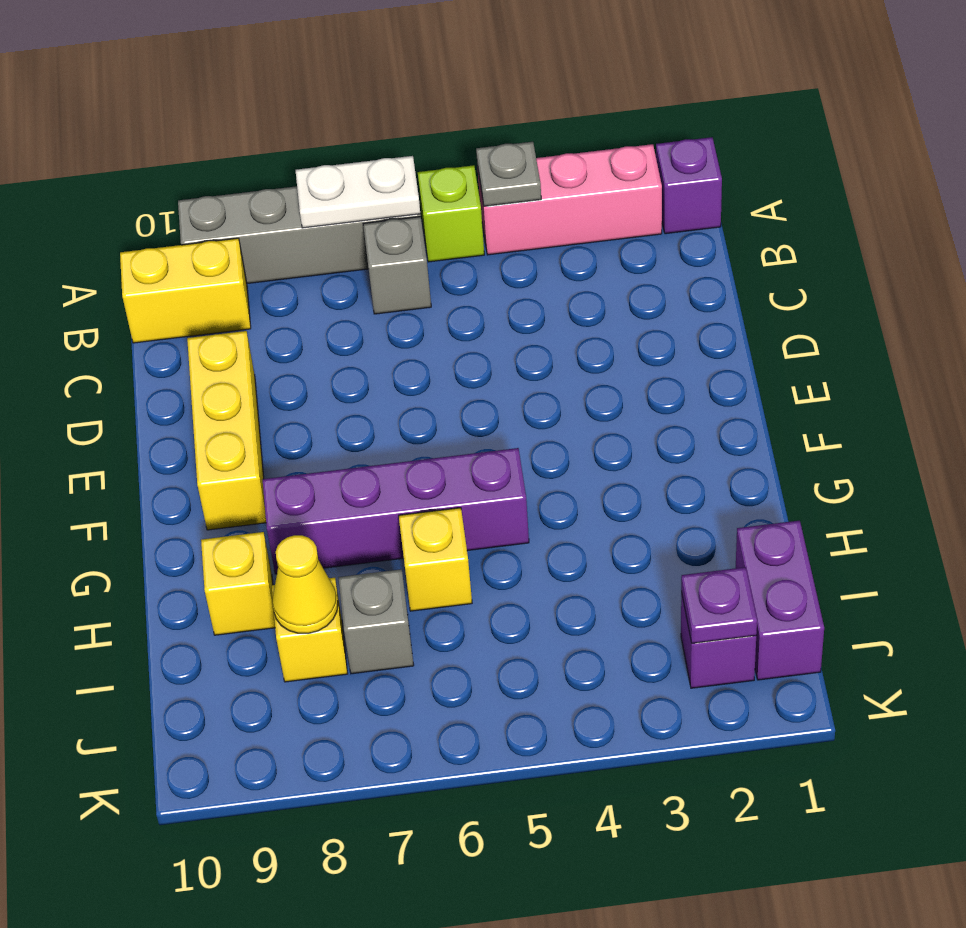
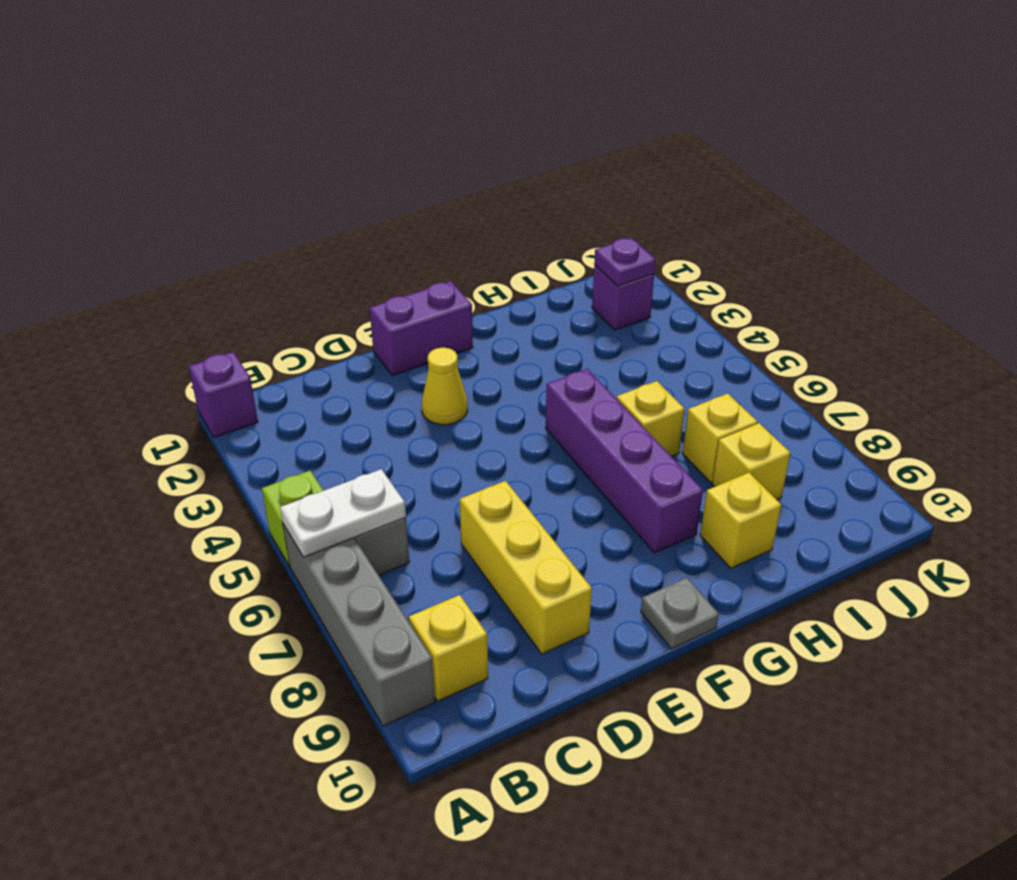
pink brick A2:A4 level 1 -> none
grey plate A4 level 2 -> grey plate F10 level 1
white plate A6:A7 level 2 -> white plate A6:B6 level 2
yellow brick B9:B10 level 1 -> yellow brick B9 level 1
yellow brick D9:F9 level 1 -> yellow brick D7:D9 level 1
purple brick I1:J1 level 1 -> purple brick E1:F1 level 1
grey brick I7 level 1 -> yellow brick I7 level 1
yellow cone I8 level 2 -> yellow cone E3 level 1

